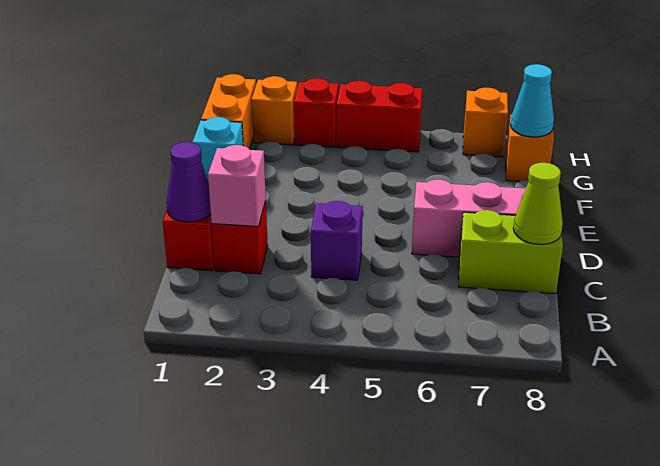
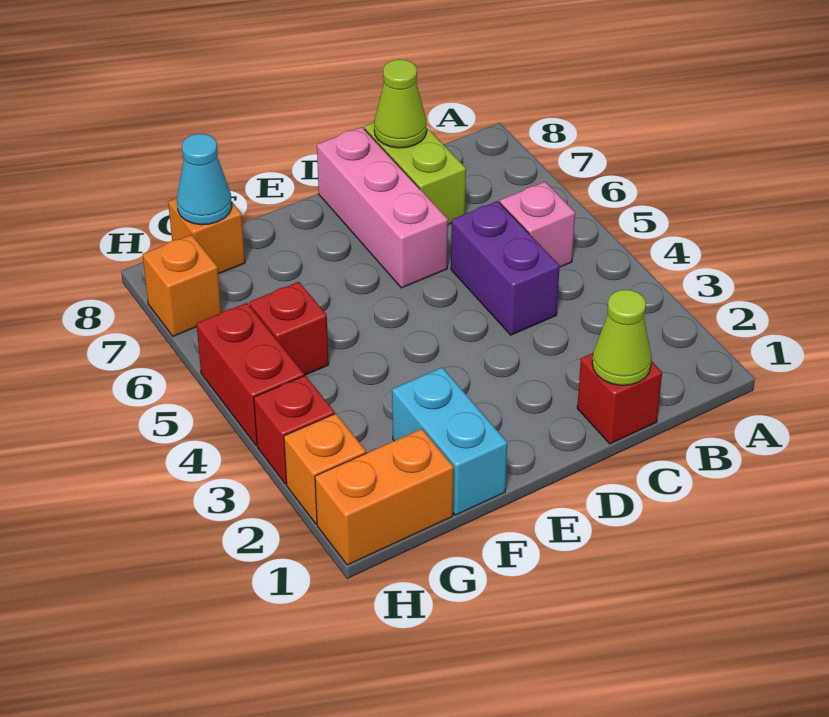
purple cone C1 level 2 -> lime cone C1 level 2
red brick C2 level 1 -> red brick G5 level 1
pink brick C2 level 2 -> pink brick B5 level 1
purple brick C4 level 1 -> purple brick C4:C5 level 1
cyan brick F1 level 1 -> cyan brick F1:F2 level 1

